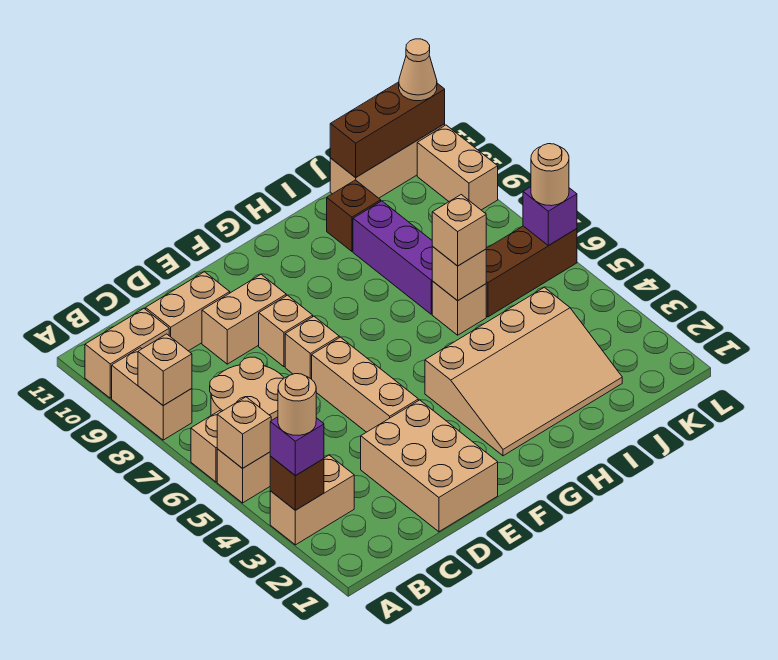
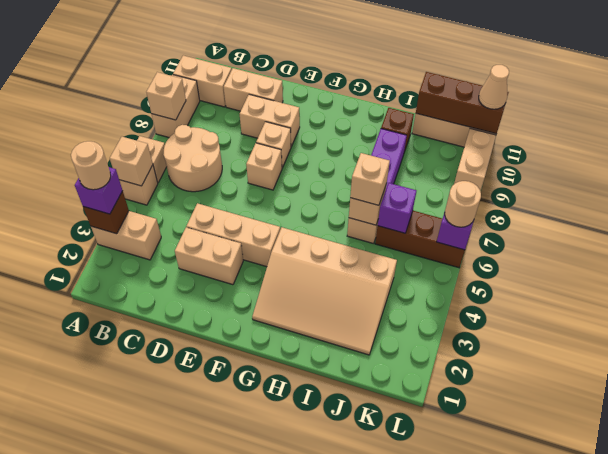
tan brick D1:E3 level 1 -> tan brick D3:E3 level 1
tan brick E4:E6 level 1 -> tan brick D4:F4 level 1
none -> purple brick J6 level 2

